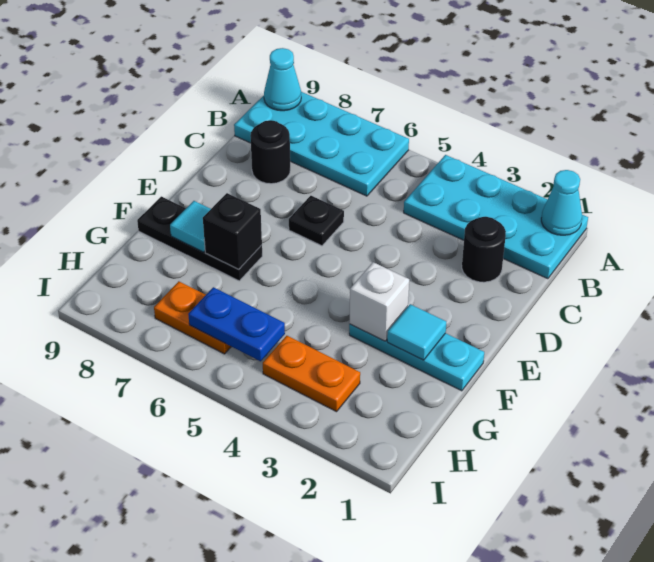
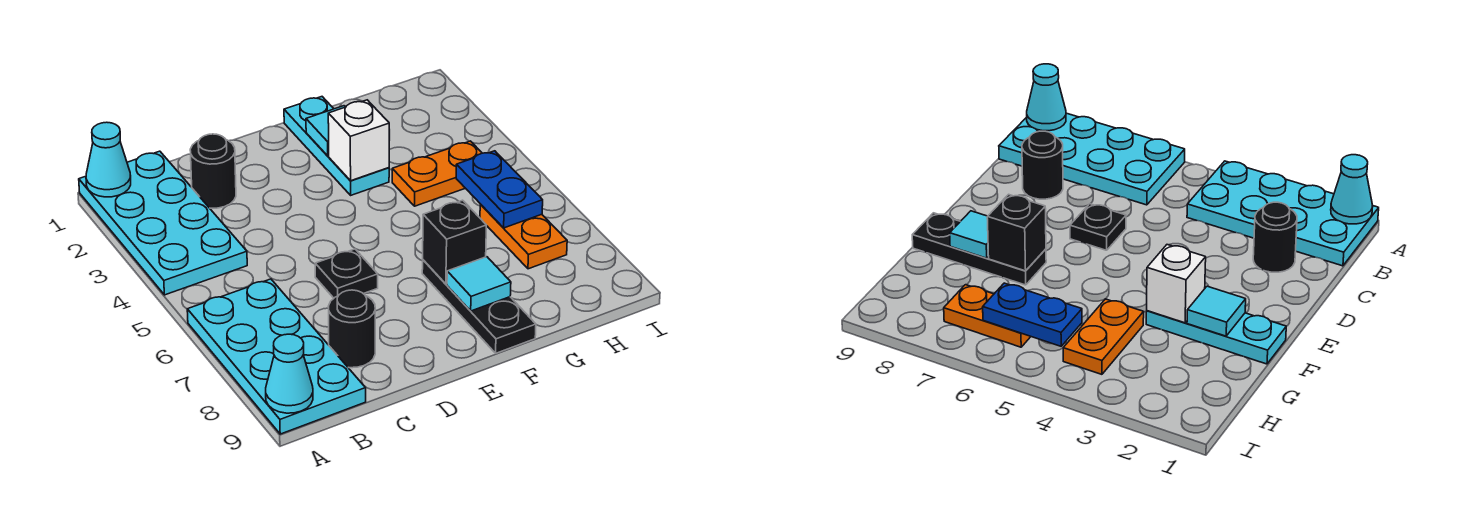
orange plate H3:H4 level 1 -> orange plate G4:H4 level 1

